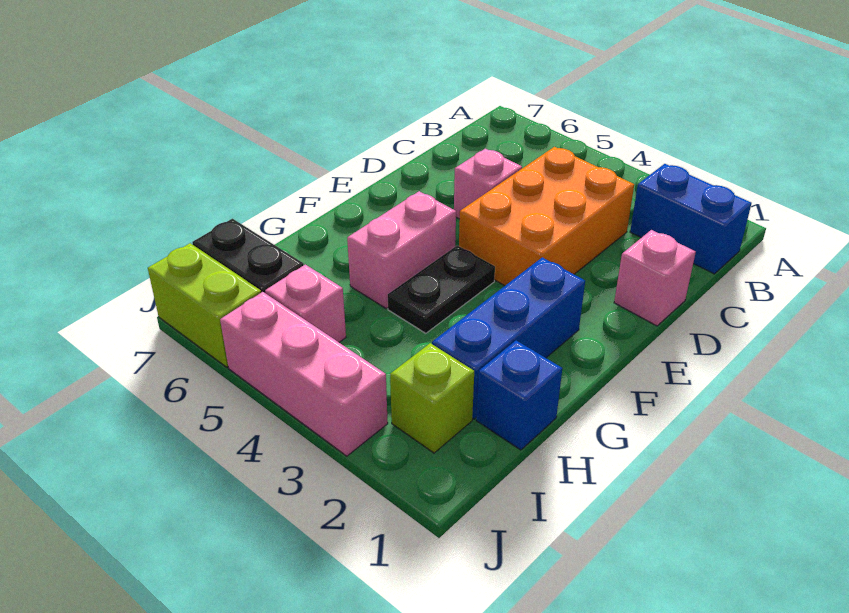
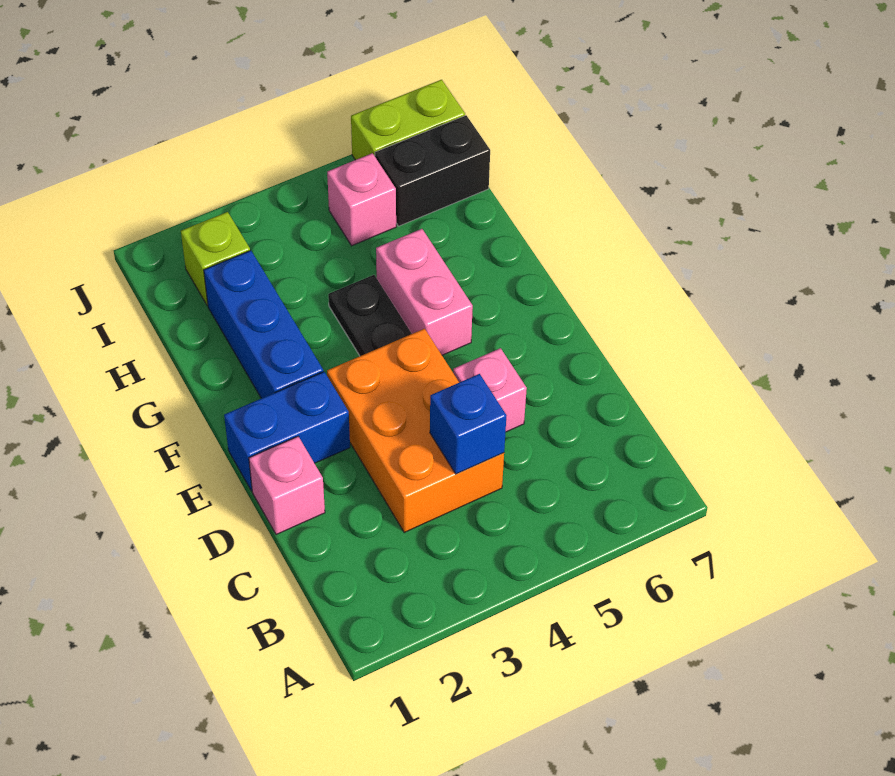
blue brick B1:B2 level 1 -> blue brick E1:E2 level 1
blue brick H1 level 1 -> blue brick C4 level 2
pink brick J3:J5 level 1 -> none

